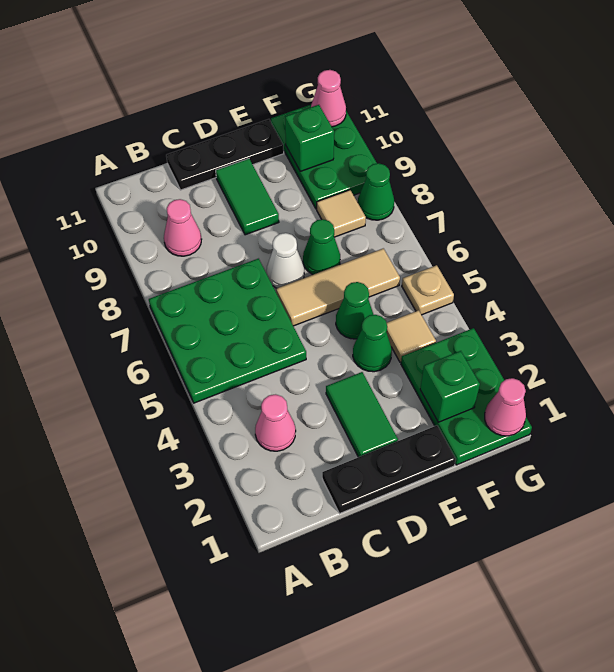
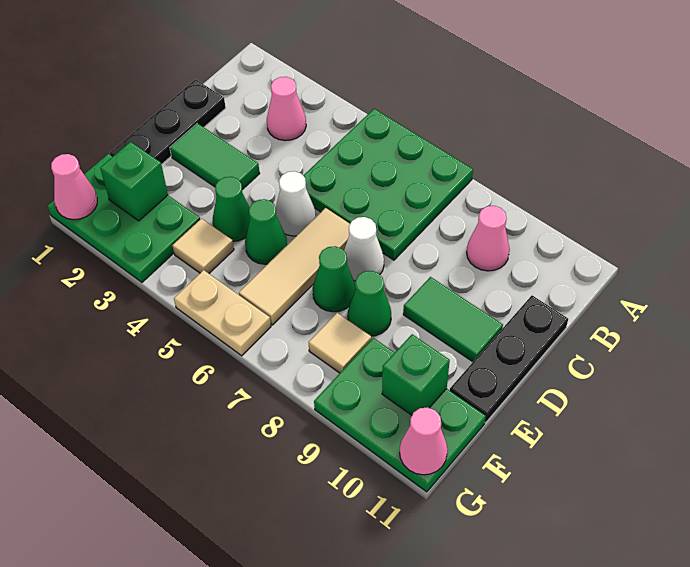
none -> white cone D5 level 1
tan plate G5 level 1 -> tan plate G5:G6 level 1
green cone G8 level 1 -> green cone E8 level 1

